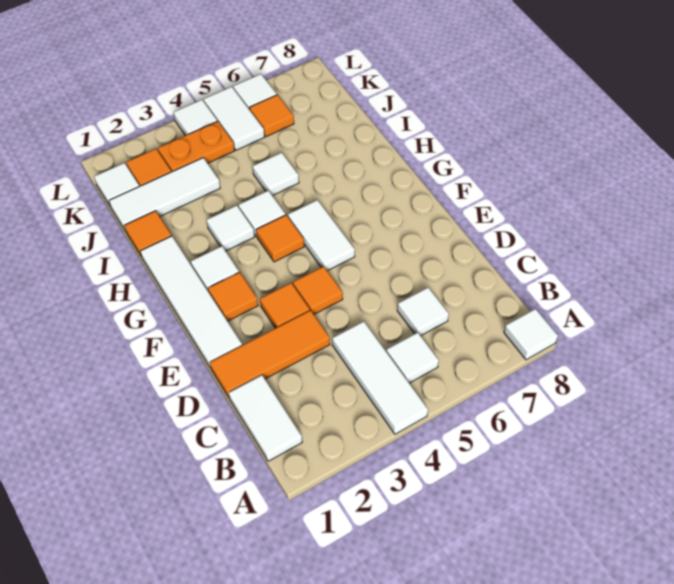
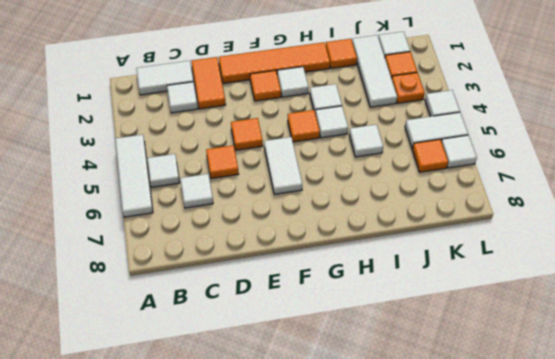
white tile A4:C4 level 1 -> white tile A4:A6 level 1
white tile A8 level 1 -> white tile C2 level 1
orange tile D1:D3 level 1 -> orange tile D1:D2 level 1
white tile E1:H1 level 1 -> orange tile E1:H1 level 1
orange tile E3 level 1 -> orange tile D5 level 1
white tile F5:G5 level 1 -> white tile F5:F6 level 1
orange plate K3:K4 level 1 -> orange plate K3 level 1

